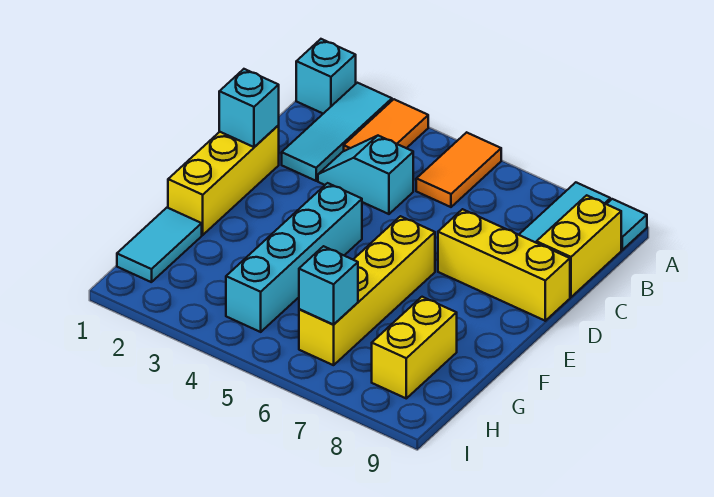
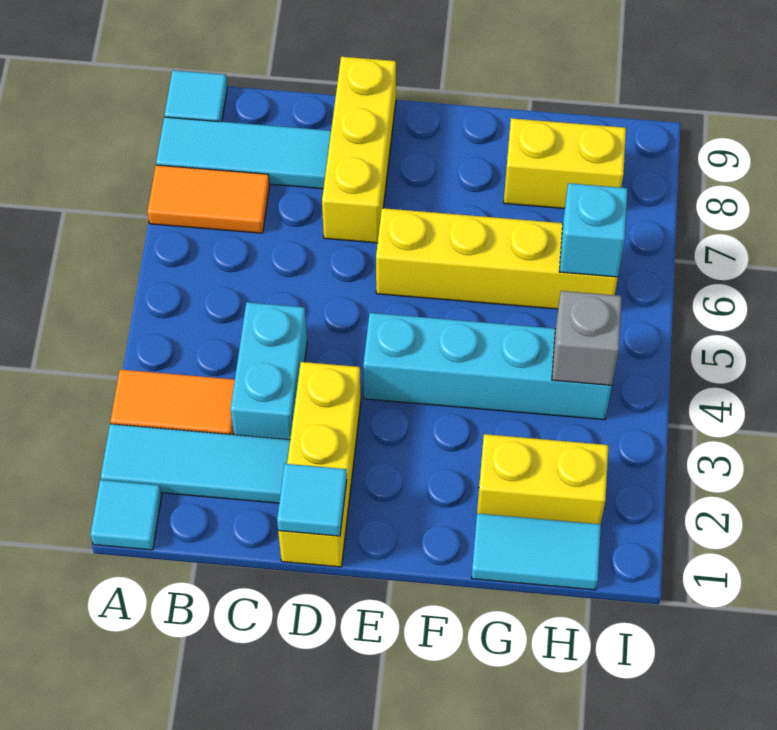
cyan brick A1 level 1 -> cyan tile A1 level 1
orange tile A5:B5 level 1 -> orange tile A7:B7 level 1
yellow brick B9:C9 level 1 -> yellow brick G2:H2 level 1
cyan slope C3:C4 level 1 top 4 -> cyan brick C3:C4 level 1
yellow brick D1:F1 level 1 -> yellow brick D1:D3 level 1
cyan brick D1 level 2 -> cyan tile D1 level 2
none -> grey brick H4 level 2

